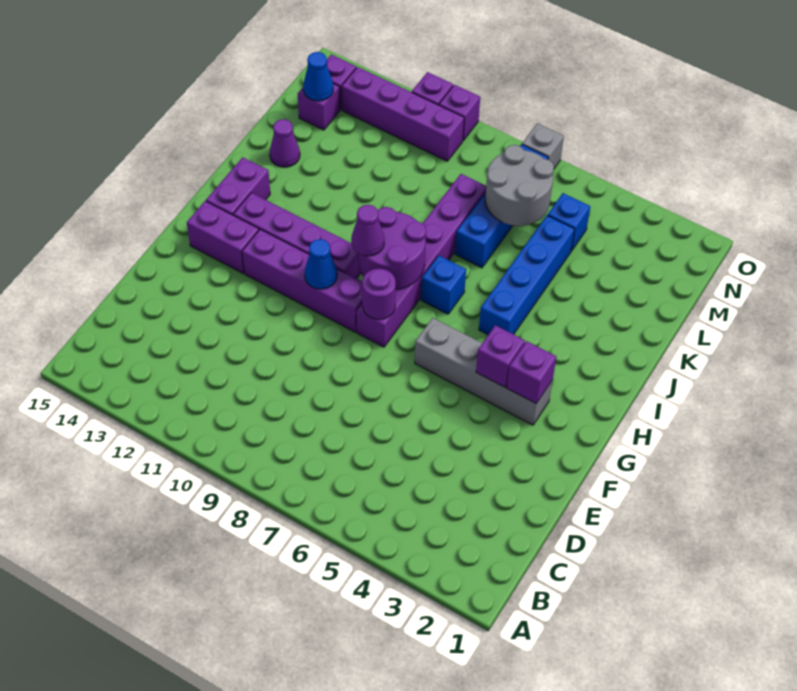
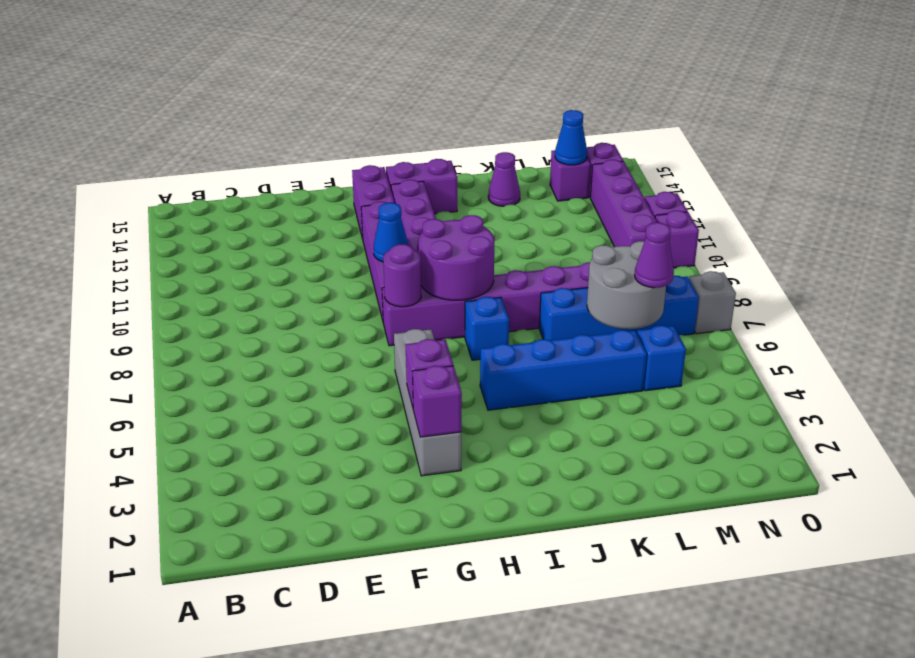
purple cone H9 level 3 -> purple cone M6 level 3

